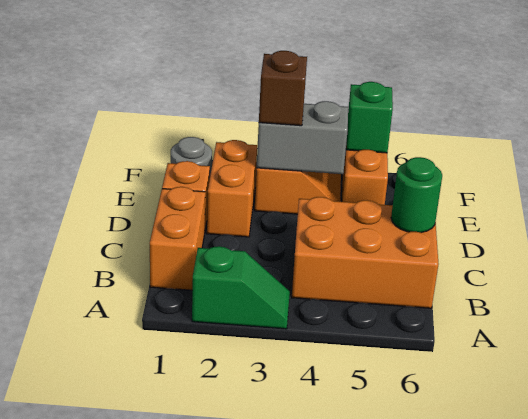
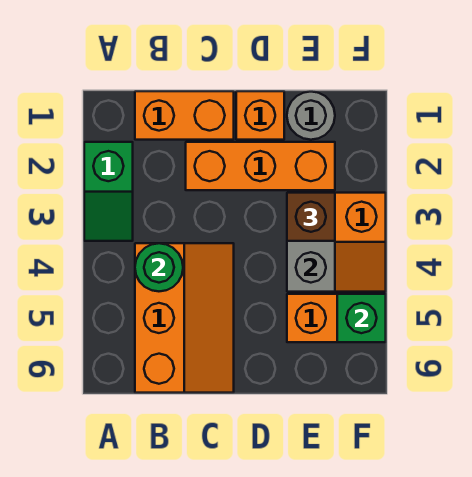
orange brick B4:C6 level 1 -> orange slope B4:C6 level 1 top B
green round brick C6 level 2 -> green round brick B4 level 2
orange brick D2:E2 level 1 -> orange brick C2:E2 level 1

